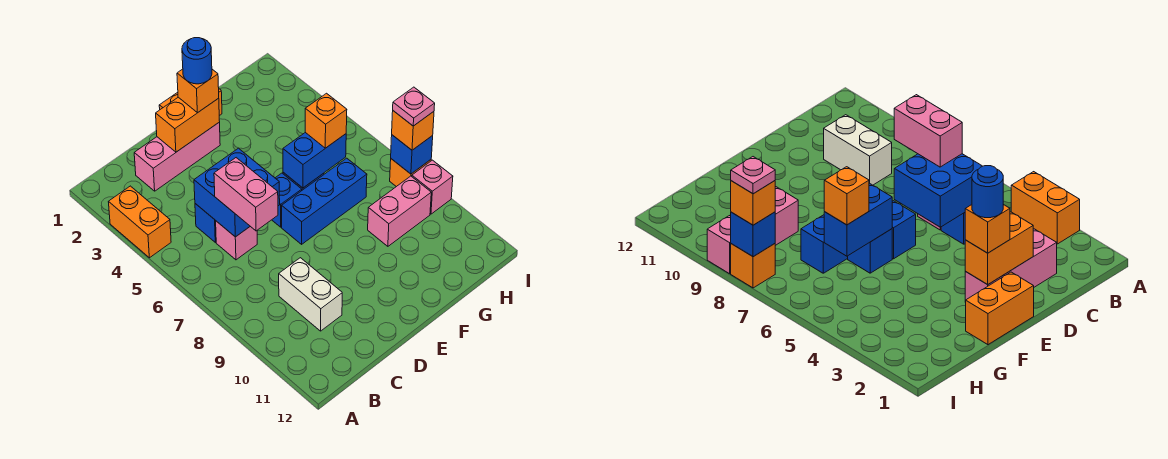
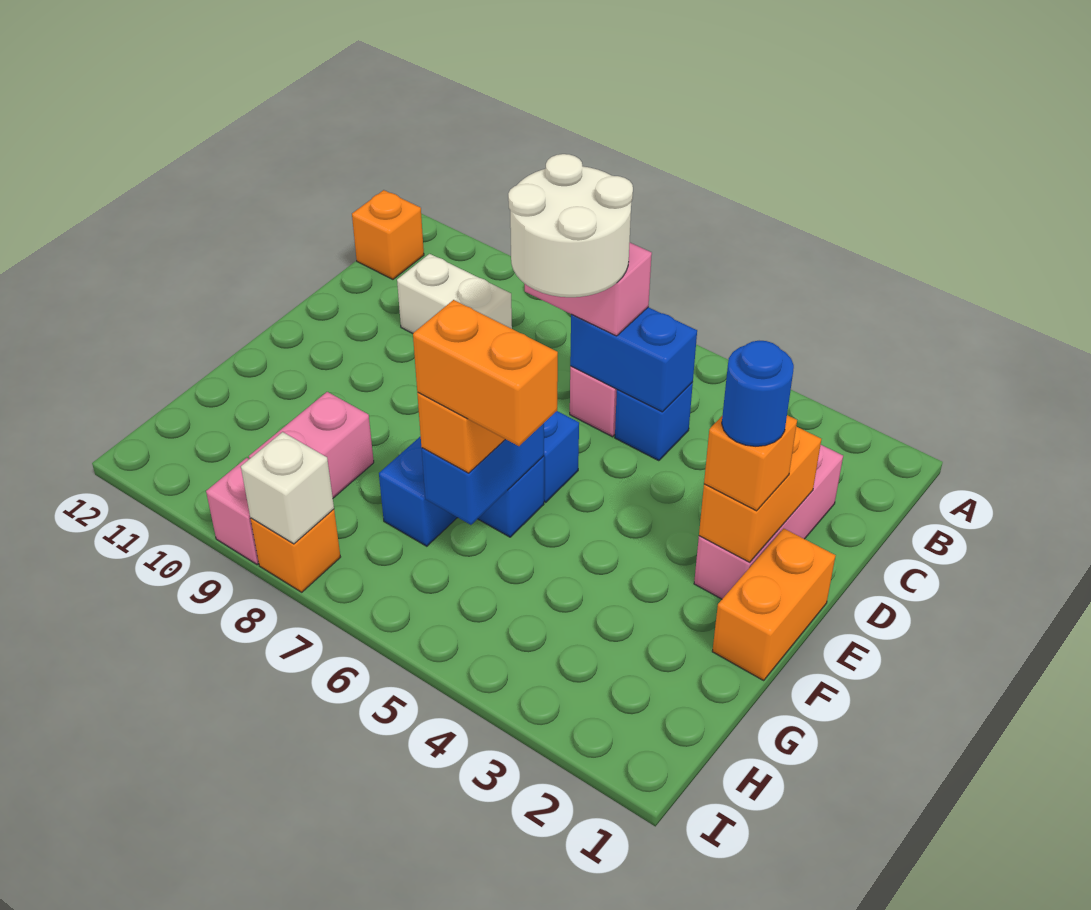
orange brick A3:A4 level 1 -> orange brick G5:G6 level 4
blue brick C5:D6 level 2 -> blue brick C5:C6 level 2
none -> white round brick C6:D7 level 4
blue brick I8 level 2 -> white brick I8 level 2
orange brick I8 level 3 -> orange brick B12 level 1
pink plate I8 level 4 -> none

